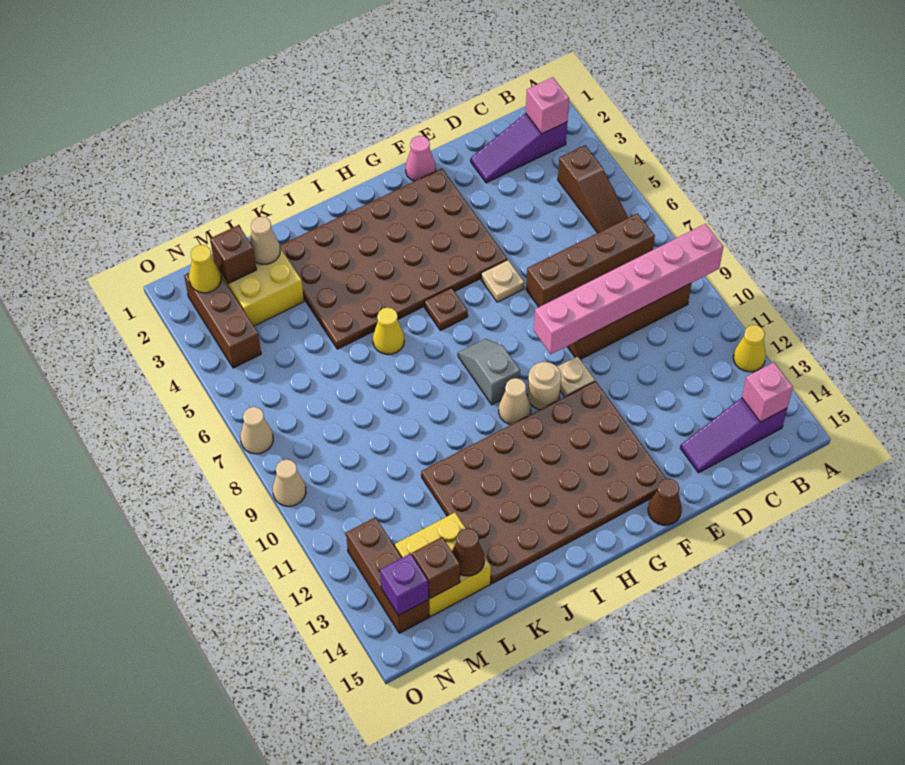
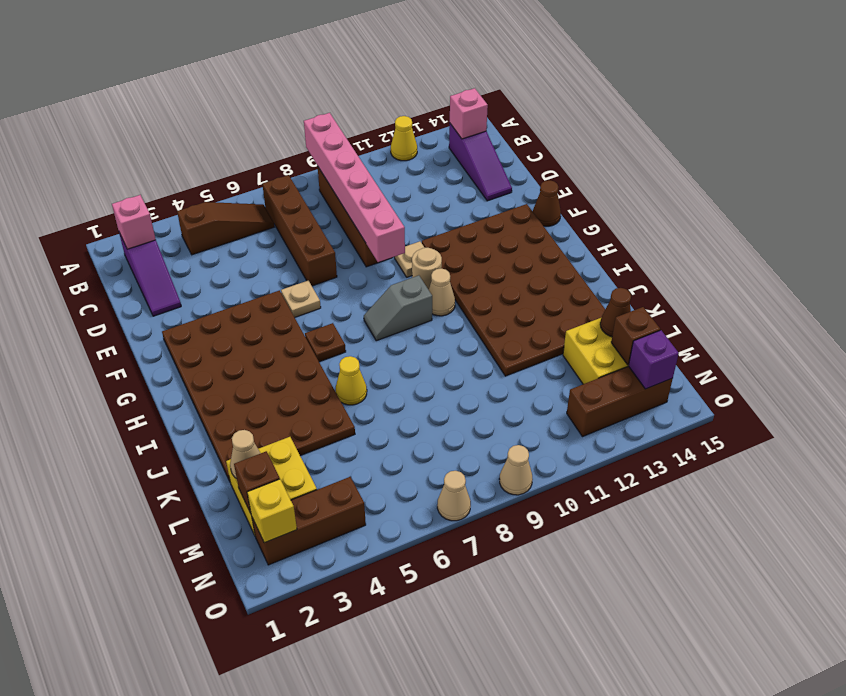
pink cone F1 level 1 -> none
yellow cone N2 level 2 -> yellow brick N2 level 2

